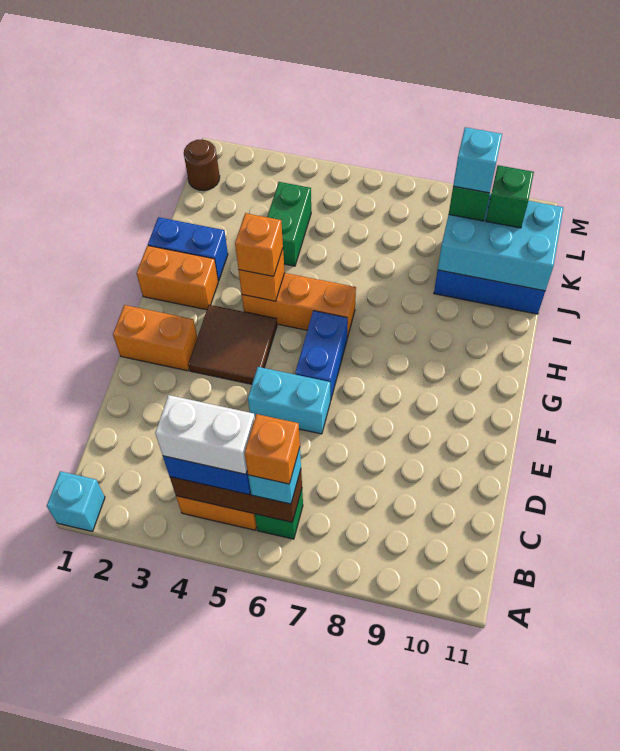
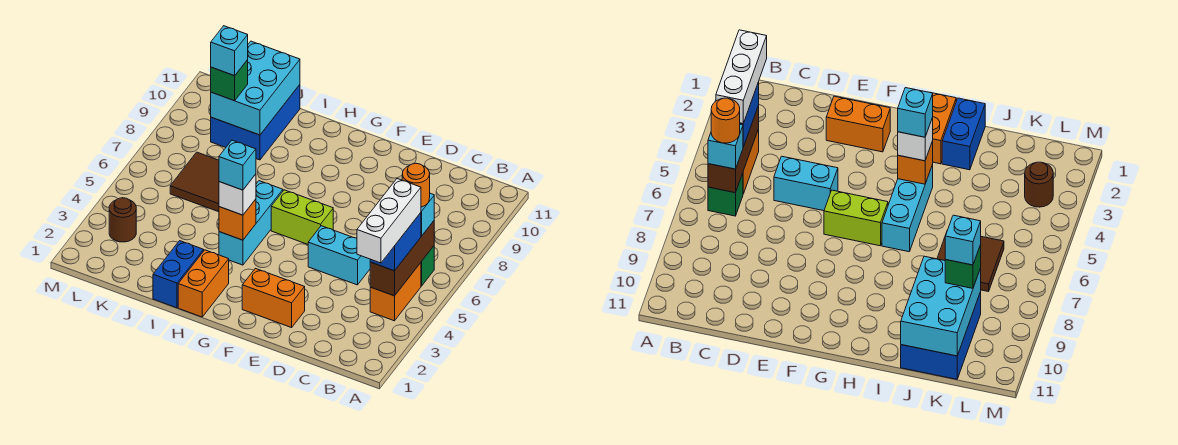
cyan brick A1 level 1 -> cyan brick H4 level 4
white brick B4:B5 level 4 -> white brick B3:B5 level 4
orange brick B6 level 4 -> orange round brick B6 level 4
cyan brick E5:E6 level 1 -> cyan brick D5:E5 level 1
orange brick F1:F2 level 1 -> orange brick E2:F2 level 1
brown tile F3:G4 level 1 -> brown tile J6:K7 level 1
blue brick F6:G6 level 1 -> lime brick F6:G6 level 1
orange brick H4:H6 level 1 -> cyan brick H4:H6 level 1
orange brick H4 level 3 -> white brick H4 level 3
green brick J4:K4 level 1 -> none
green brick K10 level 3 -> none
brown round brick L1 level 1 -> brown round brick L3 level 1

